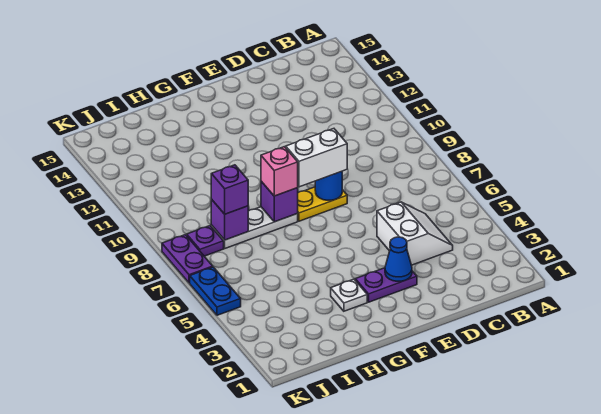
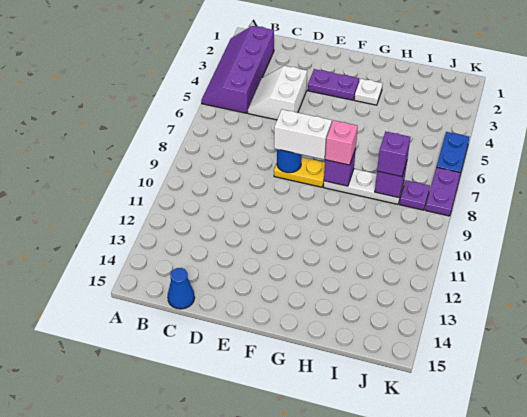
none -> purple slope A2:B5 level 1 top B
blue cone E3 level 2 -> blue cone C15 level 1

